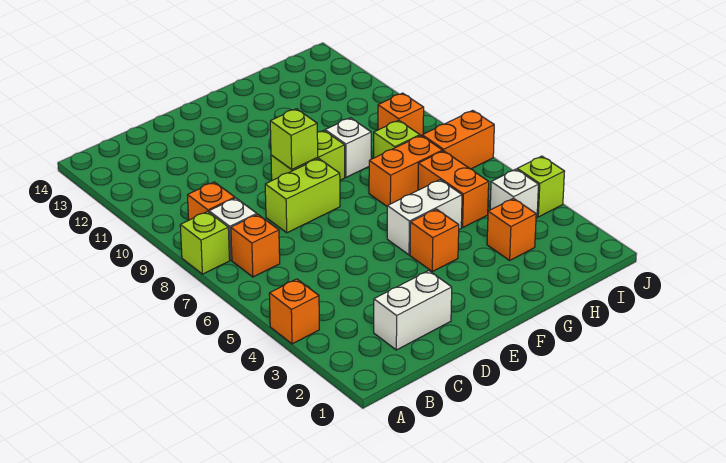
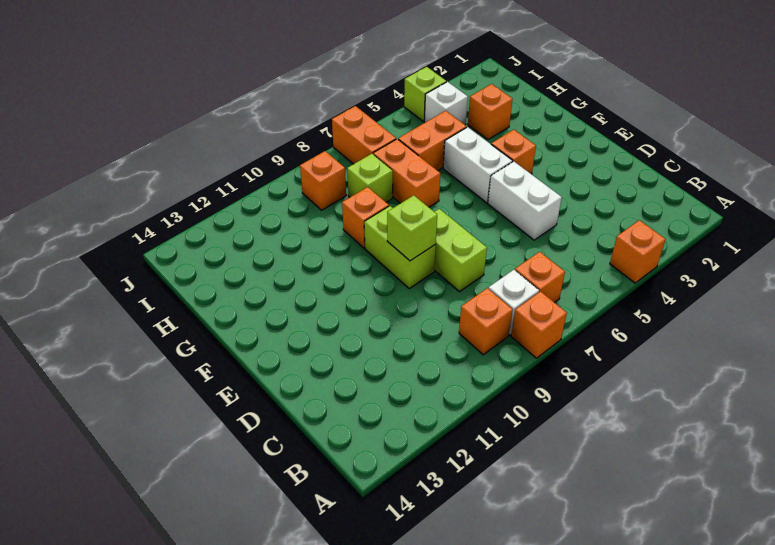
lime brick A8 level 1 -> orange brick A8 level 1
white brick C2:D2 level 1 -> white brick D5:E5 level 1
white brick G9 level 1 -> orange brick G9 level 1

